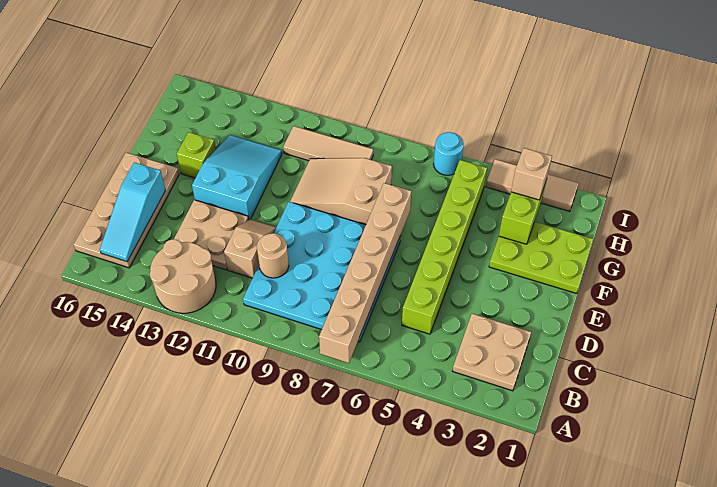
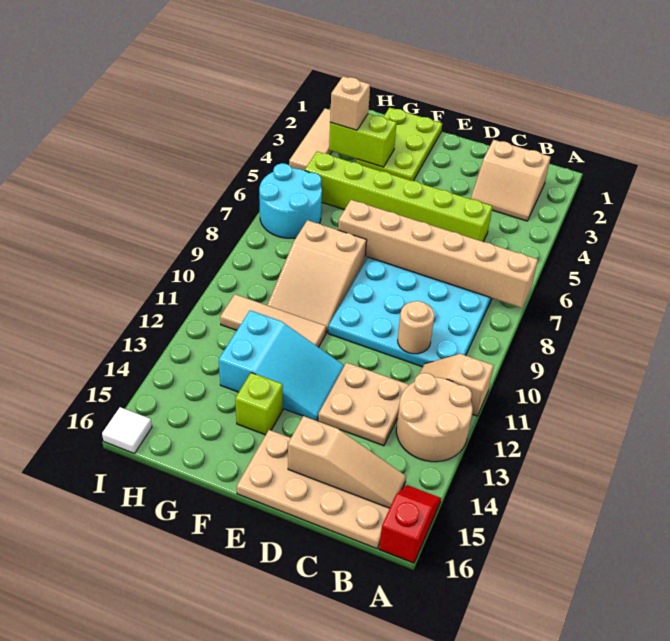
none -> red slope A15:A16 level 1 top 16
tan plate B2:C3 level 1 -> tan slope B2:C3 level 1 top 2
cyan slope B15:D15 level 2 top D -> tan slope B15:D15 level 2 top D
tan slope C11:D11 level 1 top C -> tan slope A11:B11 level 1 top A
cyan slope E12:G13 level 1 top E -> cyan slope E12:G13 level 1 top G
tan tile H9:H11 level 1 -> tan tile F11:H11 level 1
cyan round brick I6 level 1 -> cyan round brick H6:I7 level 1
none -> white tile I16 level 1

